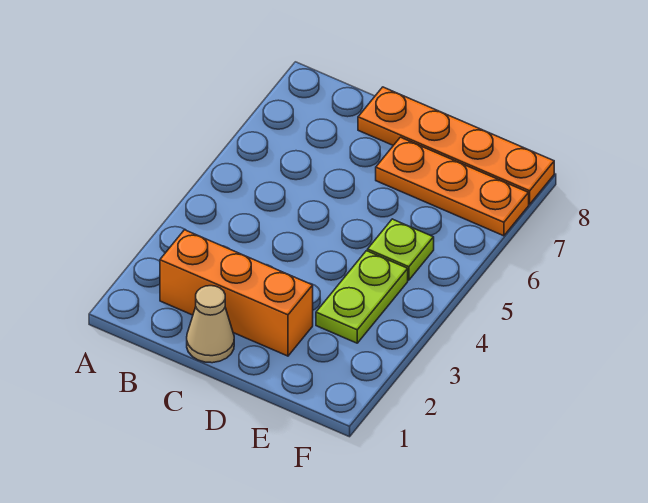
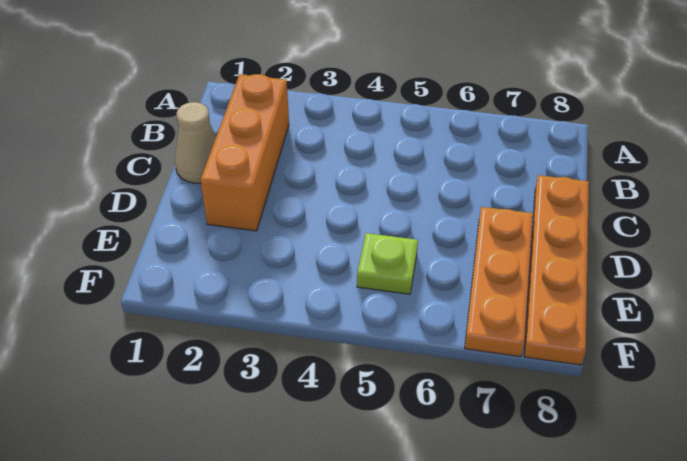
lime plate E3:E4 level 1 -> none

